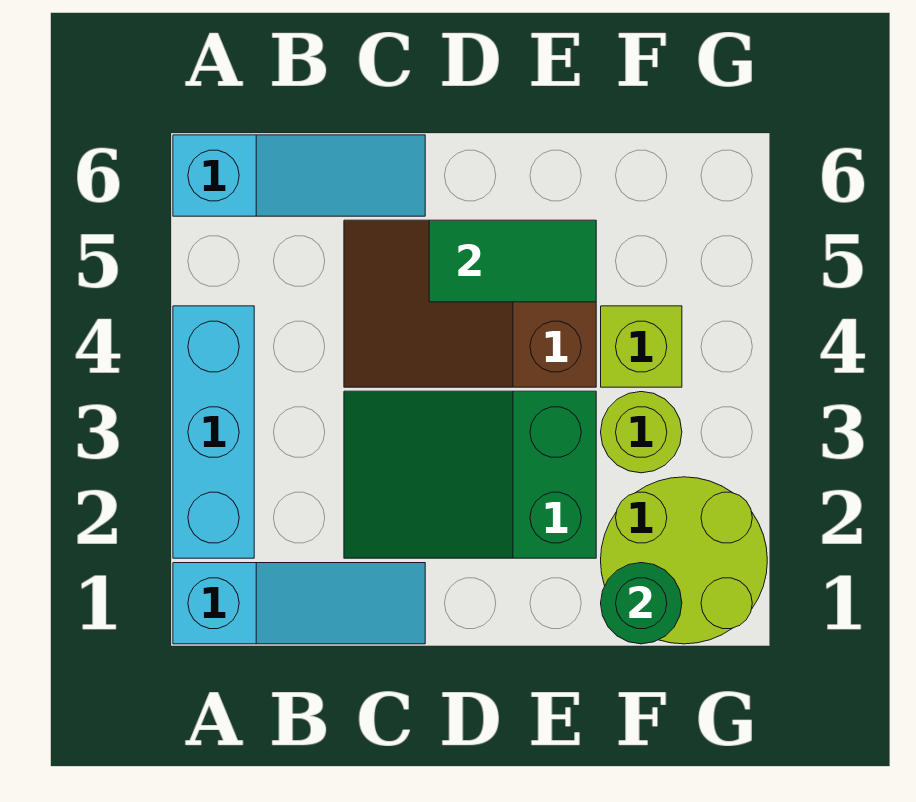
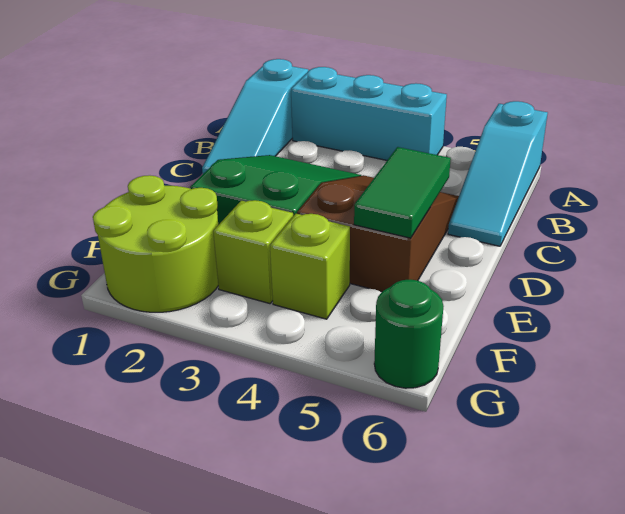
green round brick F1 level 2 -> green round brick G6 level 1
lime round brick F3 level 1 -> lime brick F3 level 1

